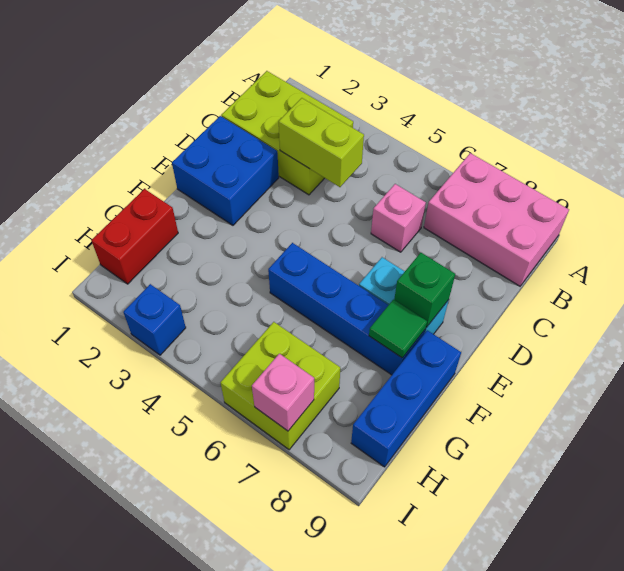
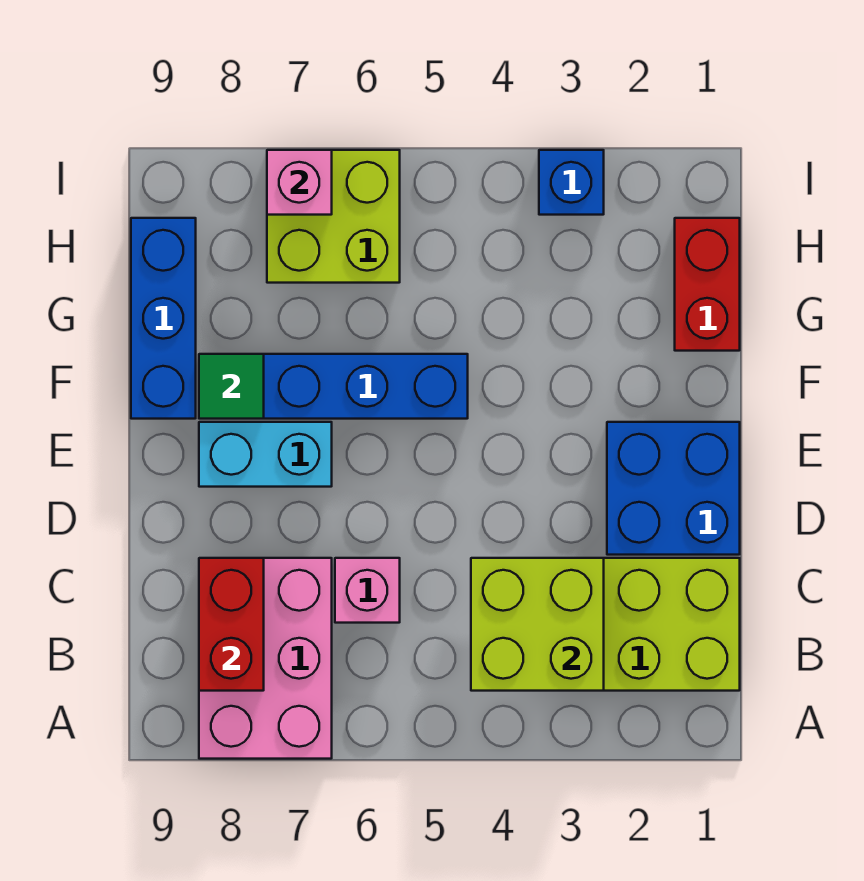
pink brick A7:B9 level 1 -> pink brick A7:C8 level 1
none -> red brick B8:C8 level 2
lime brick C3:C4 level 2 -> lime brick B3:C4 level 2
green brick E8 level 2 -> none

